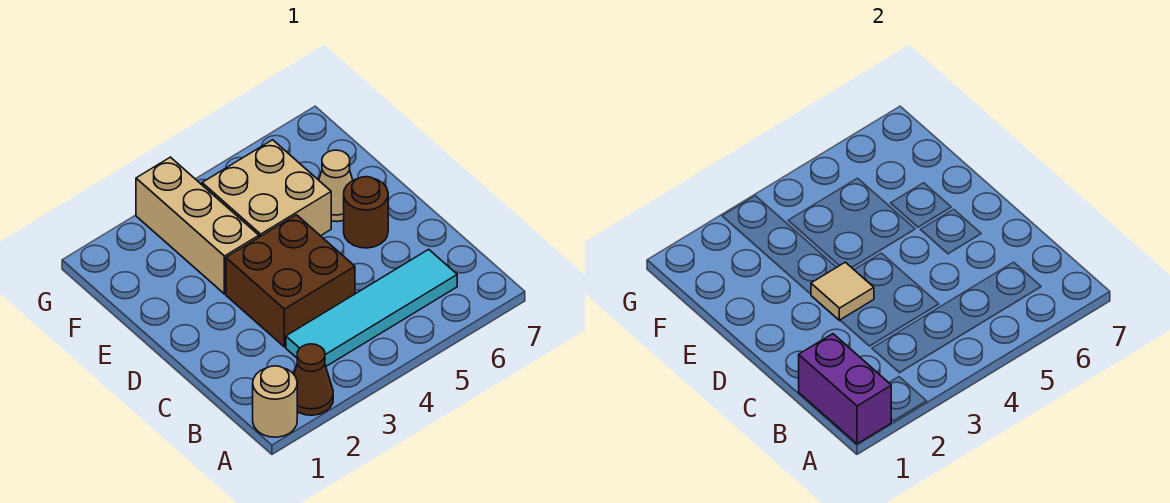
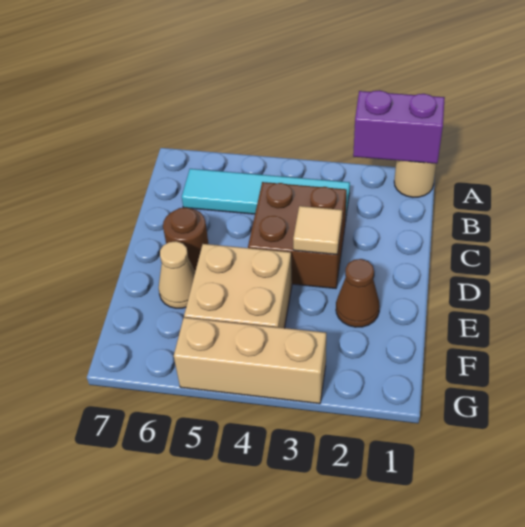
purple brick A1:B1 level 2 -> purple brick A1:A2 level 2
brown cone A2 level 1 -> brown cone E2 level 1
tan brick E3:G3 level 1 -> tan brick G3:G5 level 1

